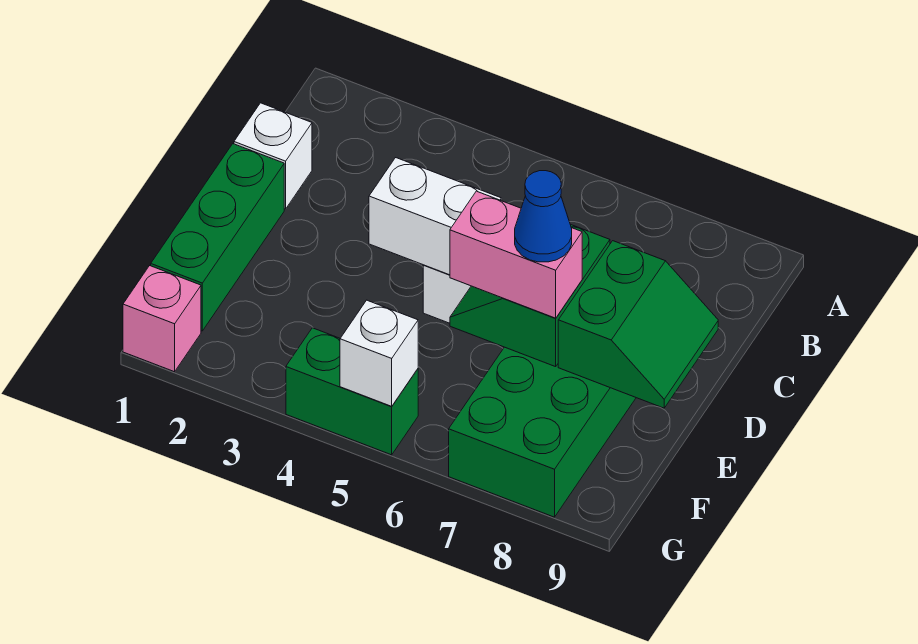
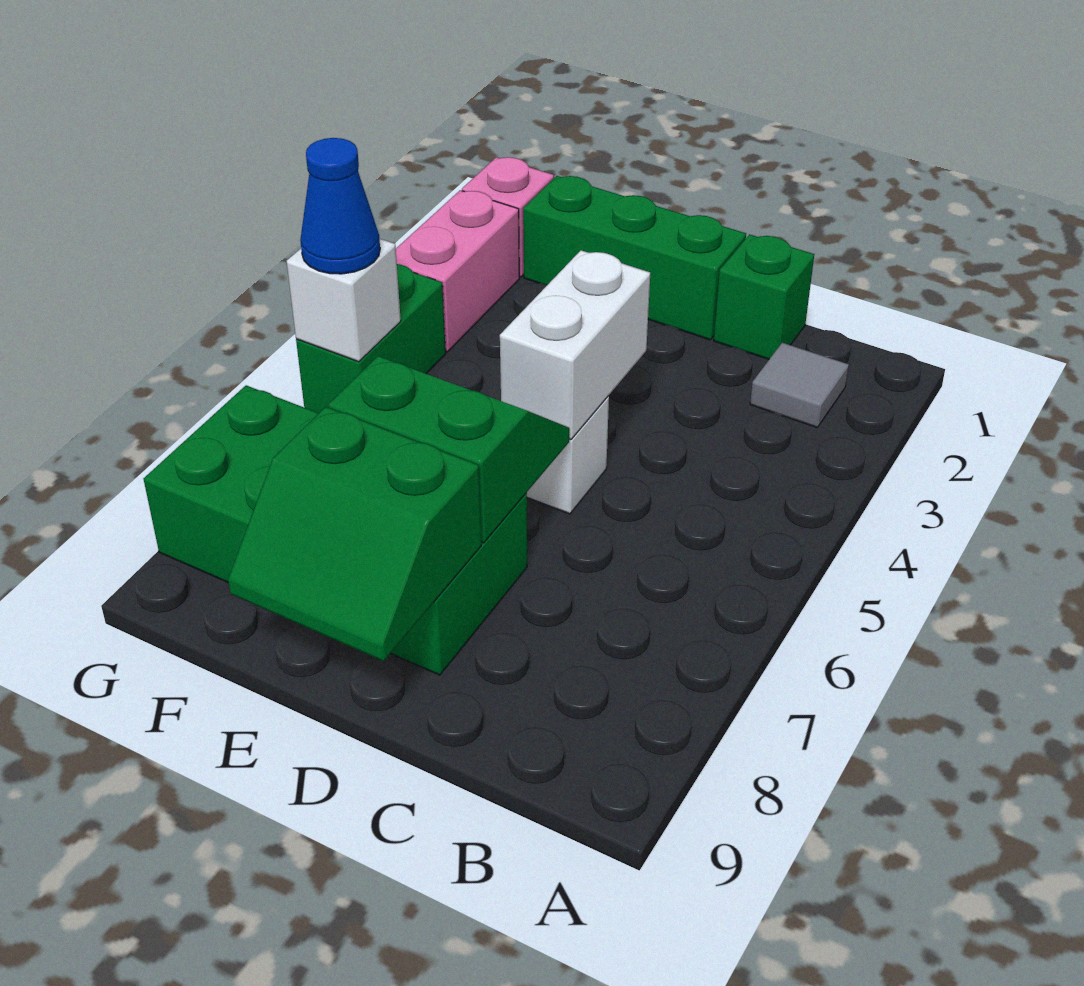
none -> grey tile B2 level 1
white brick C1 level 1 -> green brick C1 level 1
pink brick E6:E7 level 3 -> pink brick G2:G3 level 1
blue cone E7 level 4 -> blue cone G5 level 3

